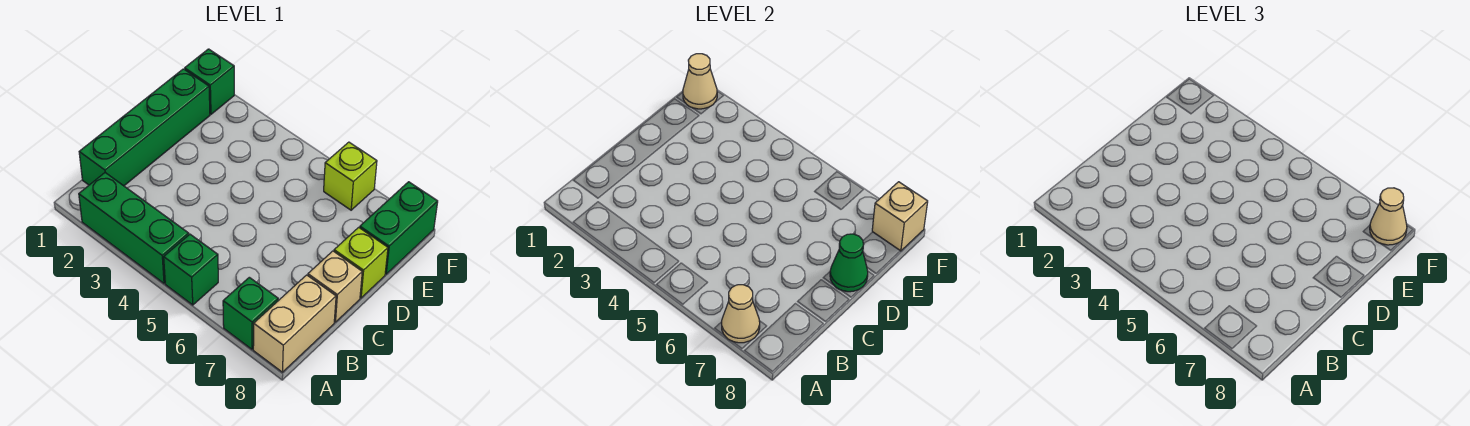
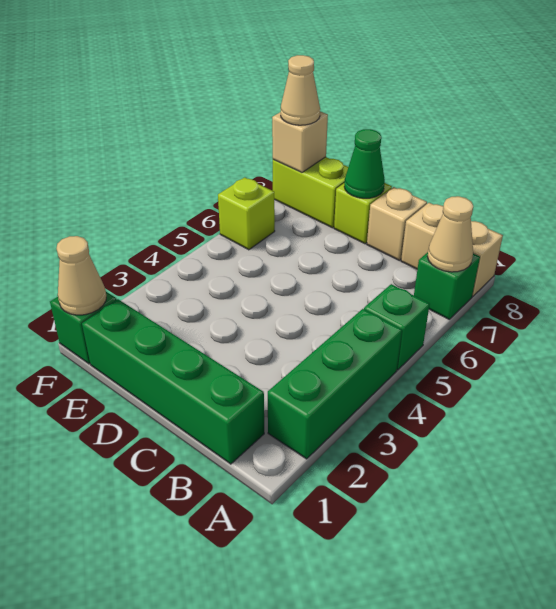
green brick E8:F8 level 1 -> lime brick E8:F8 level 1

